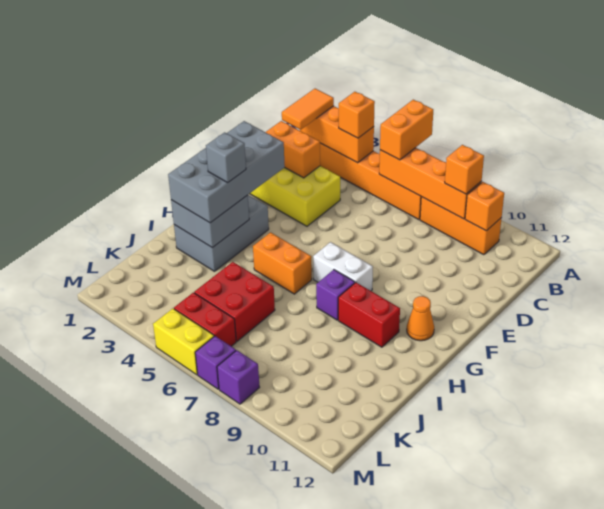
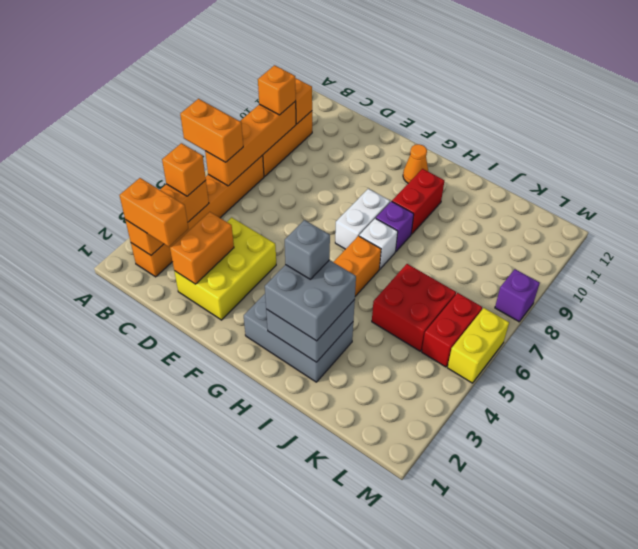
orange tile B2:C2 level 3 -> orange brick B2:C2 level 3
grey brick F2:I3 level 3 -> grey brick H2:I3 level 3
none -> white brick H7 level 1
purple brick M7 level 1 -> none

